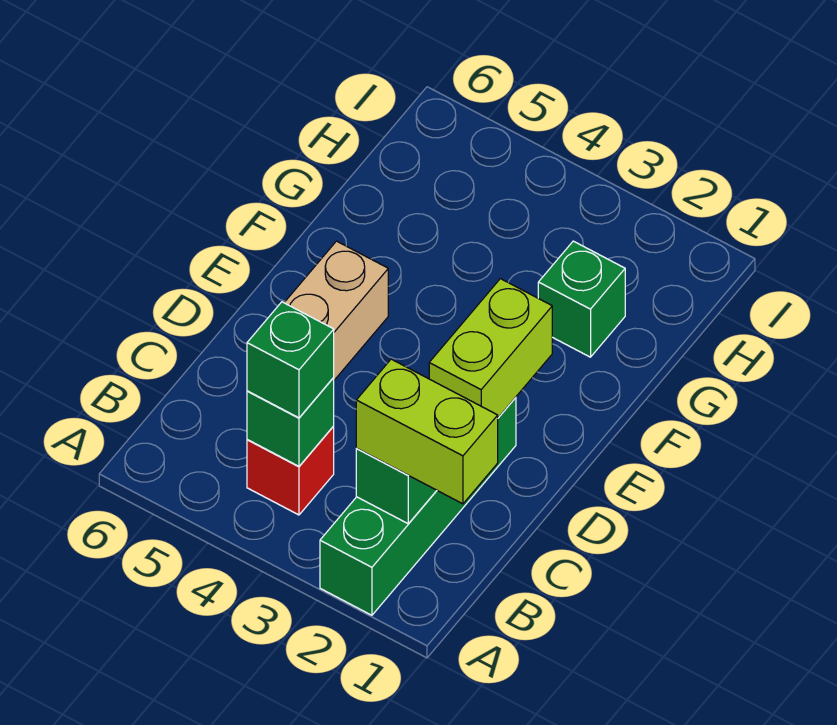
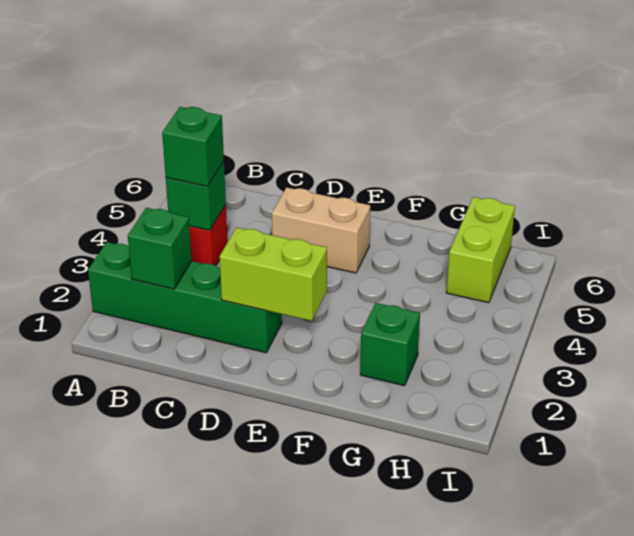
lime brick B1:B2 level 3 -> lime brick H5:H6 level 1

